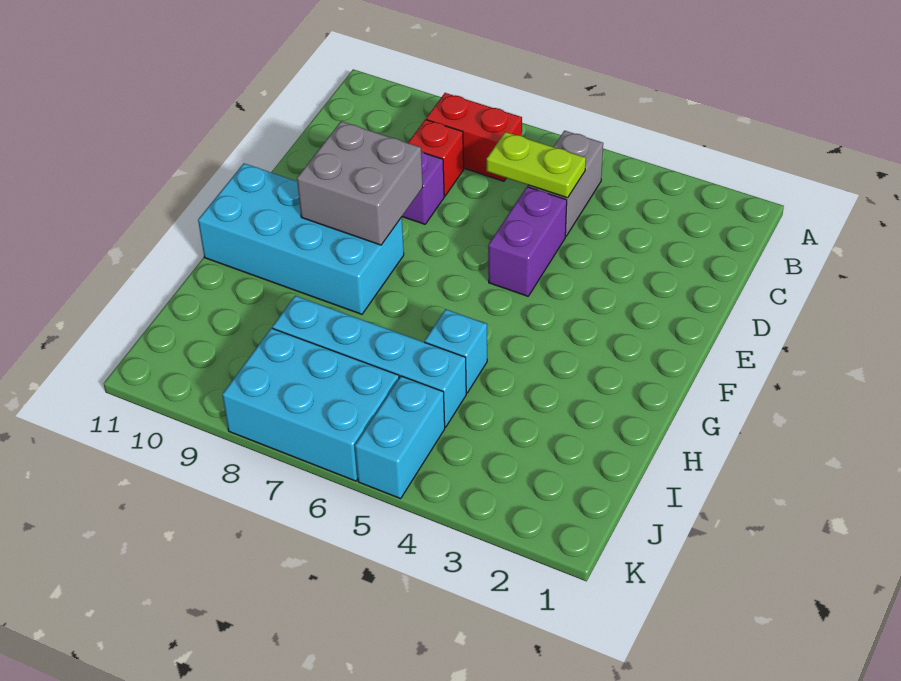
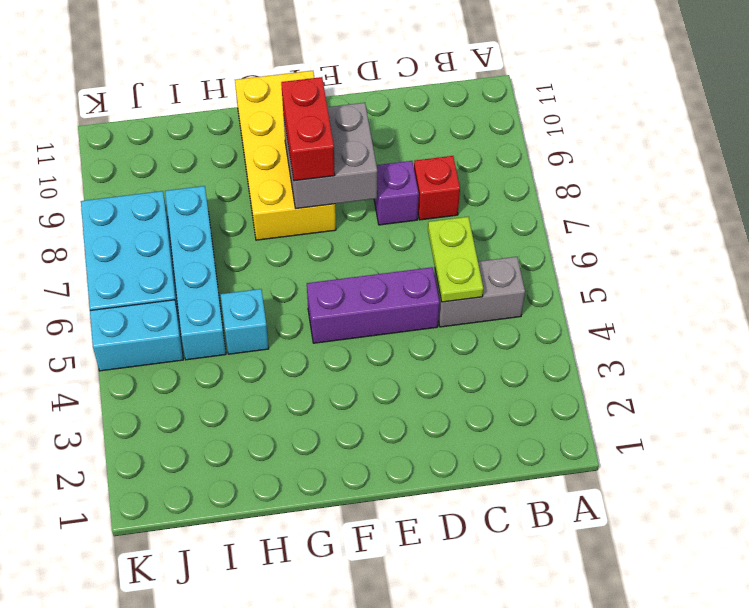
red brick B7:B8 level 1 -> red brick F8:F9 level 3
purple brick D5:E5 level 1 -> purple brick D5:F5 level 1
cyan brick F8:G11 level 1 -> yellow brick F8:G11 level 1

